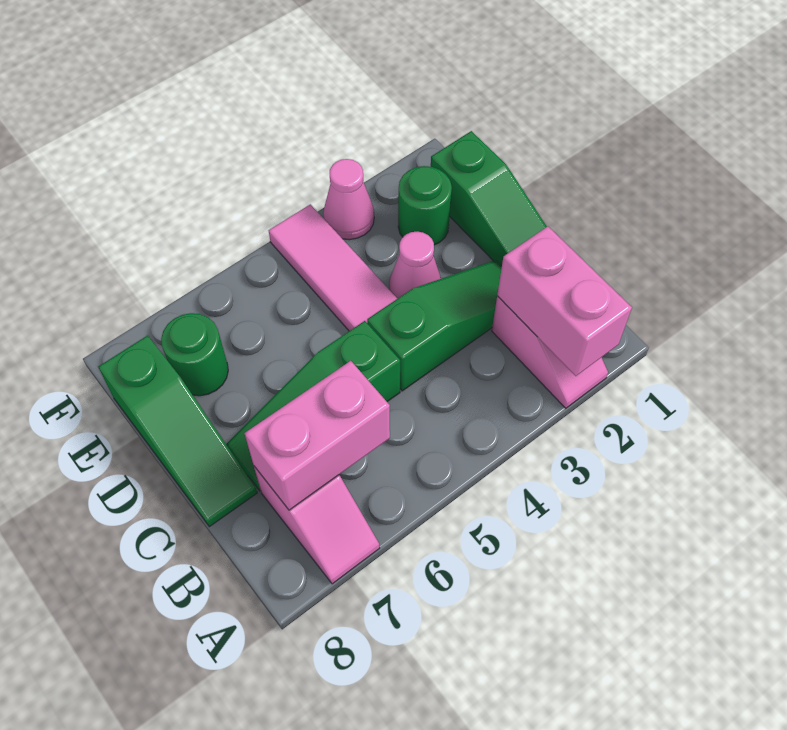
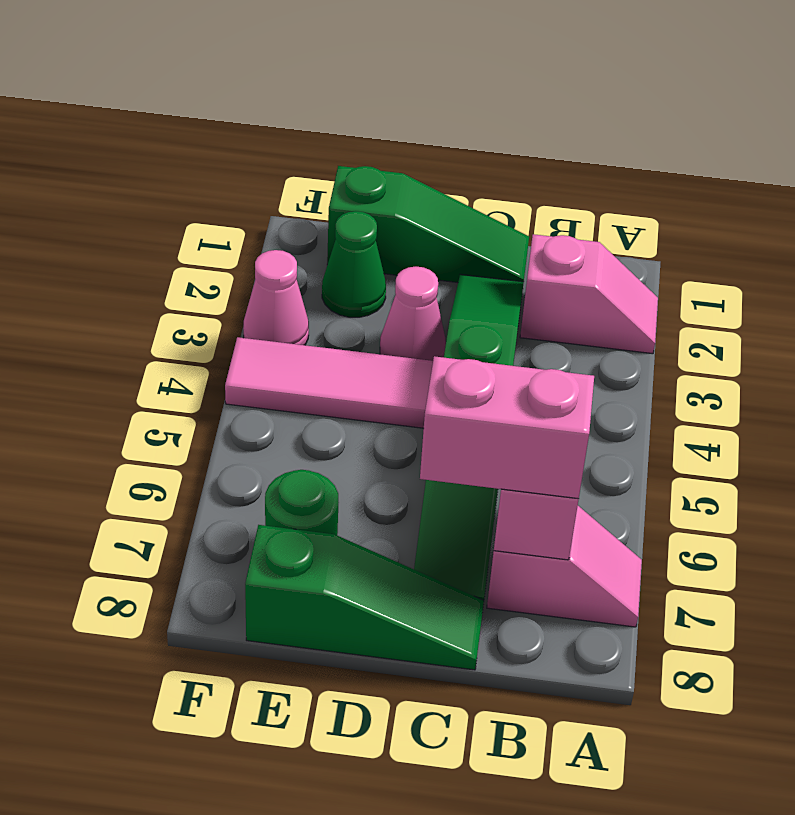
pink brick A2:B2 level 2 -> pink brick B7:C7 level 3
green round brick E2 level 1 -> green cone E2 level 1

